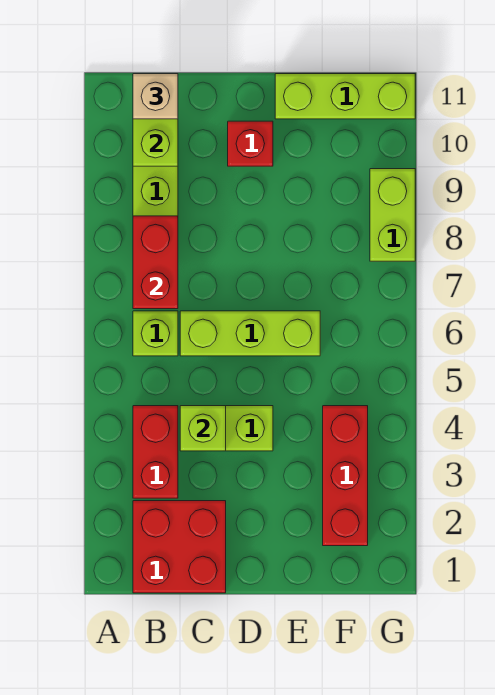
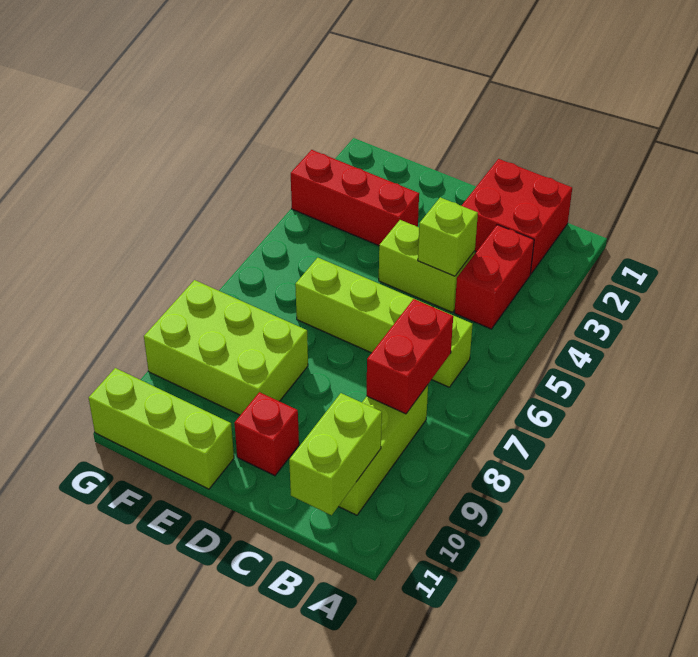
tan brick B11 level 3 -> none
red brick F2:F4 level 1 -> red brick E3:G3 level 1
lime brick G8:G9 level 1 -> lime brick E8:G9 level 1

